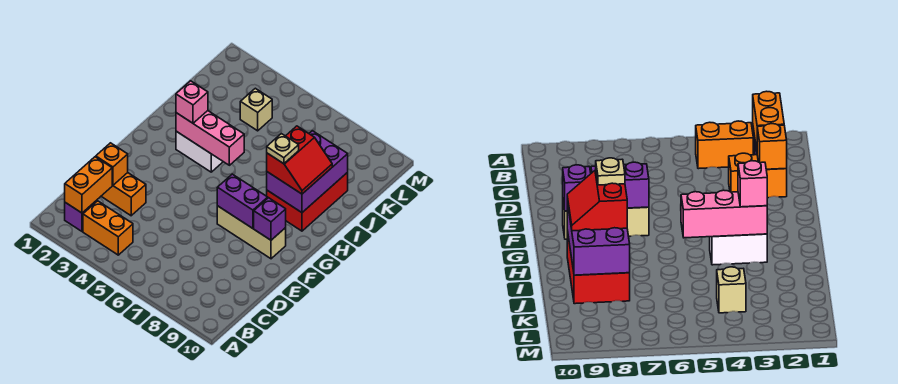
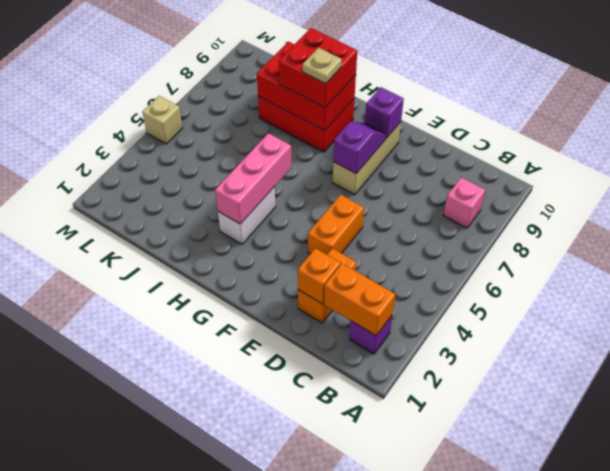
orange brick B3:B4 level 1 -> orange brick E4:E5 level 1
purple brick F7:F8 level 2 -> purple slope F7:F8 level 2 top 7
pink brick H3 level 3 -> pink brick B8 level 1
purple brick H8:J9 level 2 -> red brick H8:J9 level 2
red slope H8:I9 level 3 top 8 -> red brick H8:I9 level 3
tan brick K4 level 1 -> tan brick M5 level 1

